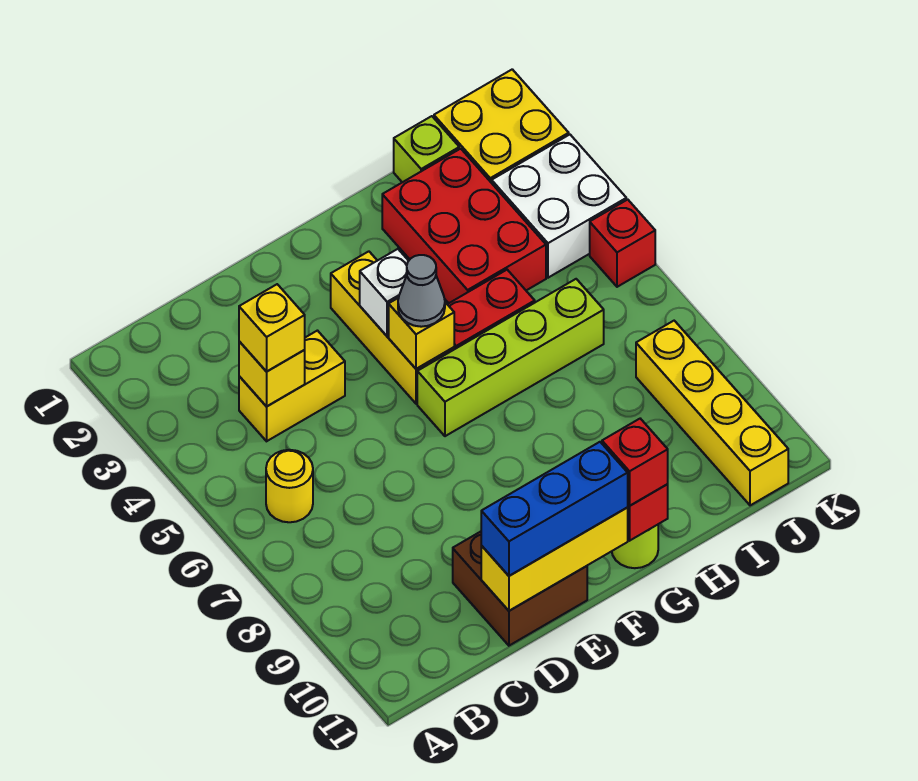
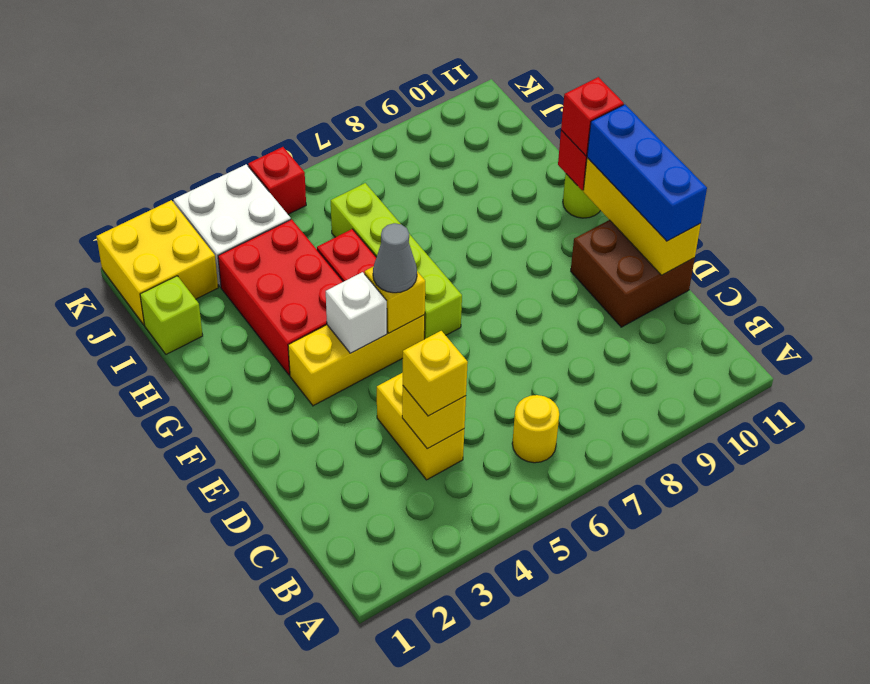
red brick H2:I4 level 1 -> red brick G3:I4 level 1
yellow brick J8:J11 level 1 -> none

